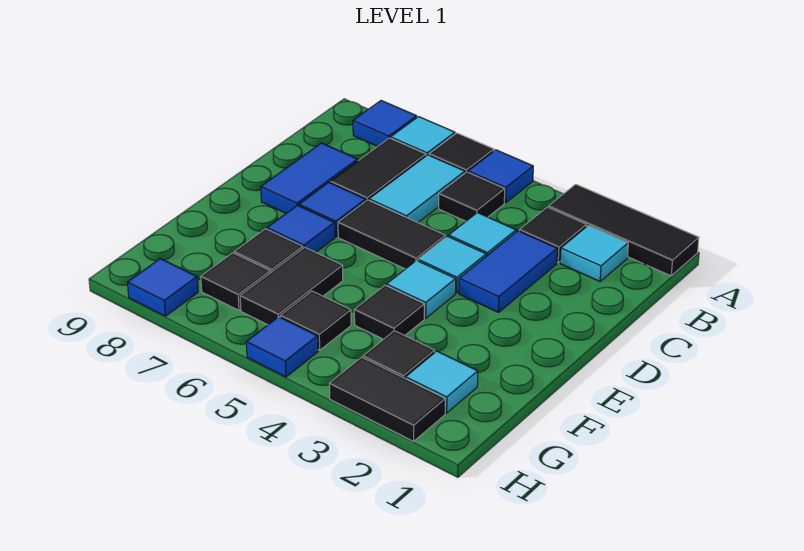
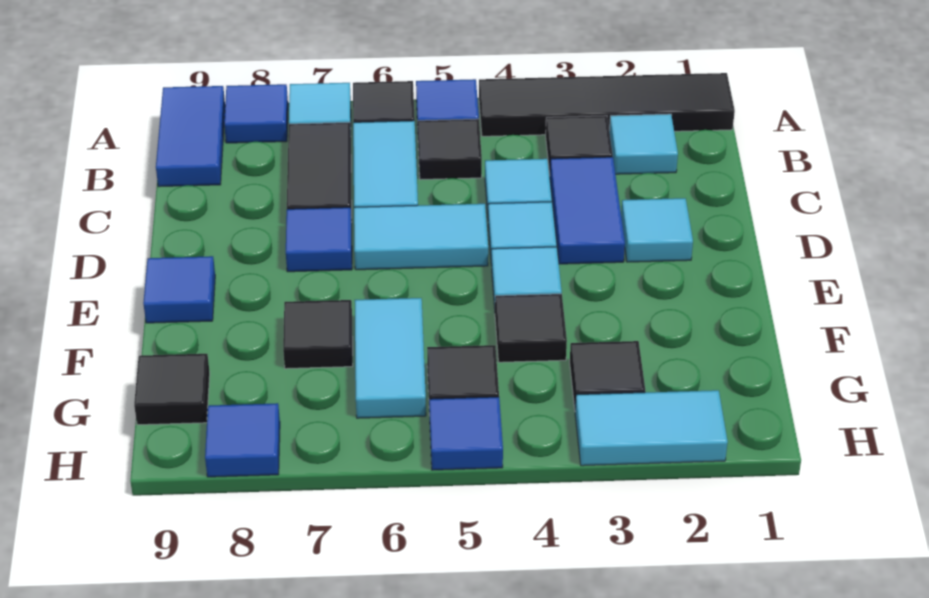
black tile A1:A3 level 1 -> black tile A1:A4 level 1
blue tile C8:D8 level 1 -> blue tile A9:B9 level 1
black tile D5:D6 level 1 -> cyan tile D5:D6 level 1
blue tile E7 level 1 -> blue tile E9 level 1
black tile F6:G6 level 1 -> cyan tile F6:G6 level 1
cyan tile G2 level 1 -> cyan tile D2 level 1
black tile G7 level 1 -> black tile G9 level 1
black tile H2:H3 level 1 -> cyan tile H2:H3 level 1

